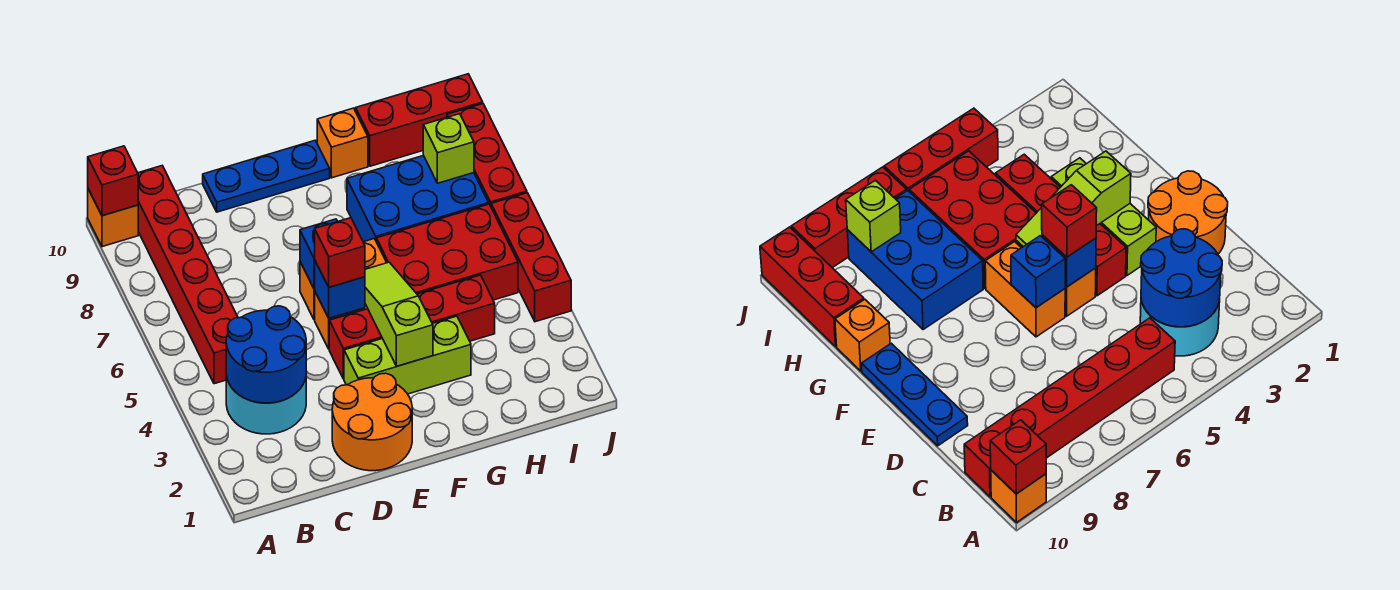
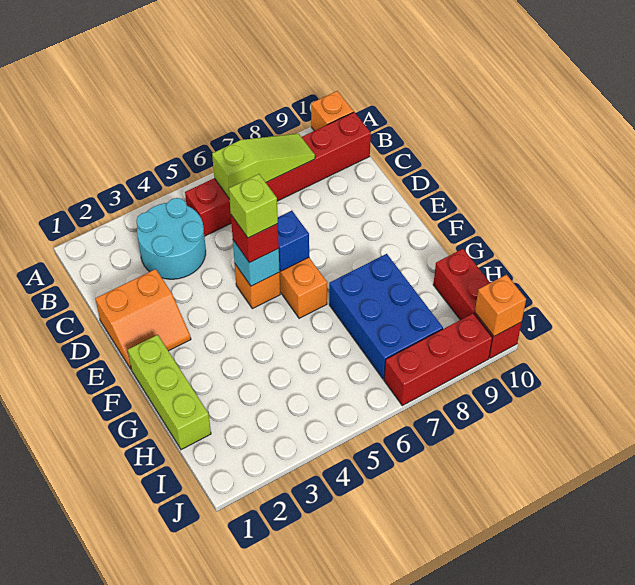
red brick A10 level 2 -> none
blue round brick B3:C4 level 2 -> none
orange round brick D1:E2 level 1 -> orange slope D1:E2 level 1 top D
blue plate D10:F10 level 1 -> none
lime brick E3:G3 level 1 -> lime brick F1:H1 level 1
red brick E4:H4 level 1 -> none
blue brick E5 level 2 -> cyan brick E5 level 2
lime slope F3:F5 level 2 top 3 -> lime slope B6:B8 level 2 top 6
red brick G5:I6 level 1 -> none
orange brick G10 level 1 -> orange brick J10 level 2
lime brick I8 level 2 -> lime brick E5 level 4
red brick J4:J6 level 1 -> none

